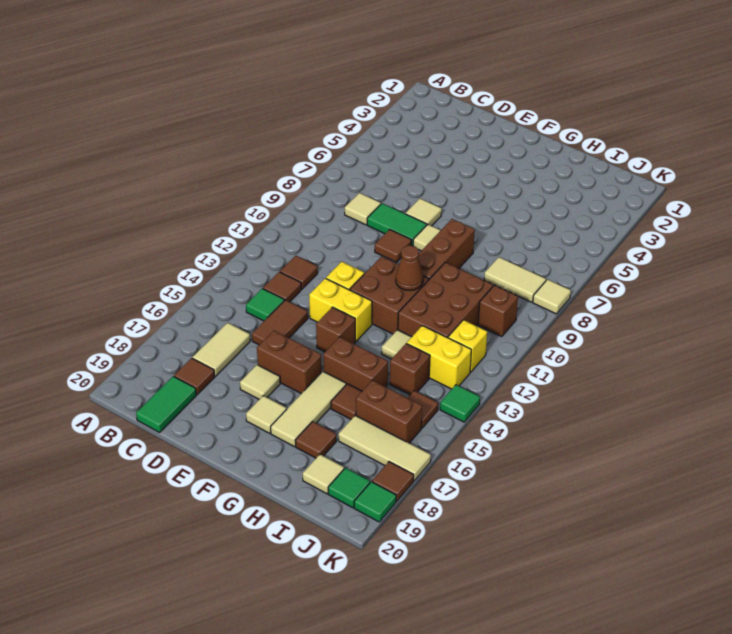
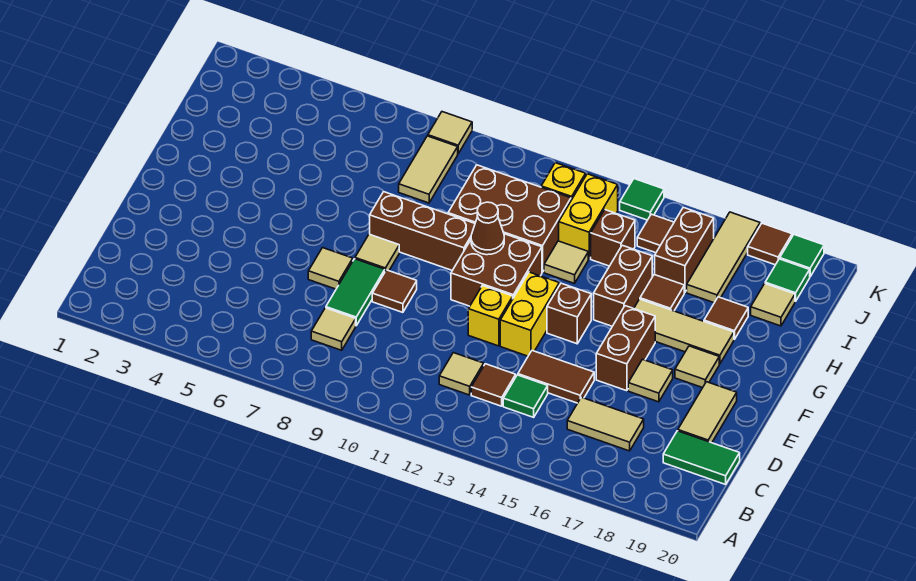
brown tile C12 level 1 -> tan tile C12 level 1
brown tile C18 level 1 -> none
none -> tan tile D19:E19 level 1
brown brick J10 level 1 -> none

